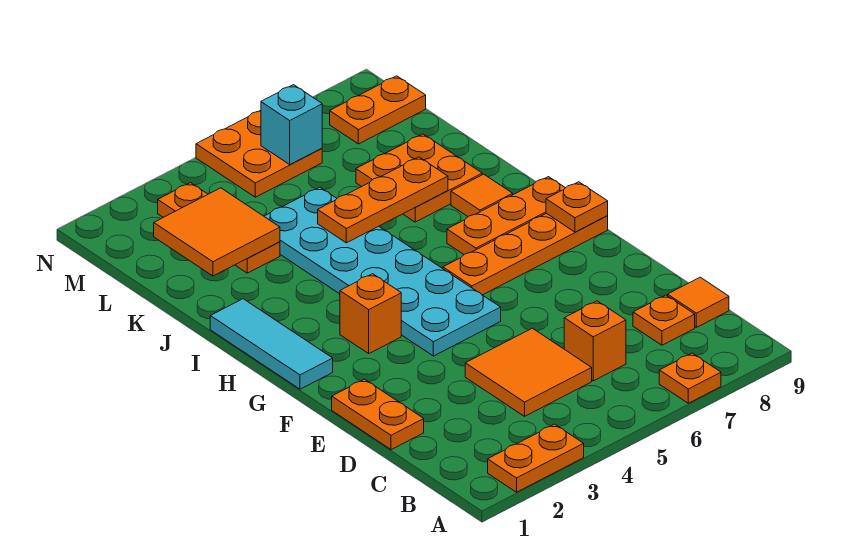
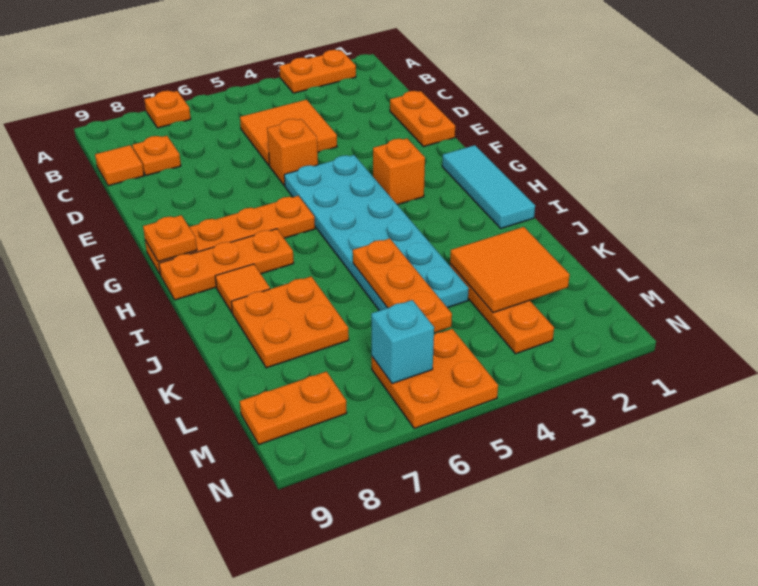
orange brick C6 level 1 -> orange brick E5 level 1
orange plate J5:J7 level 2 -> orange plate J5:L5 level 2

